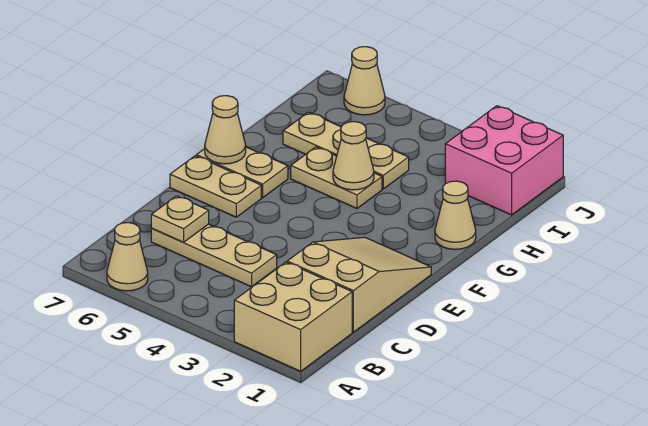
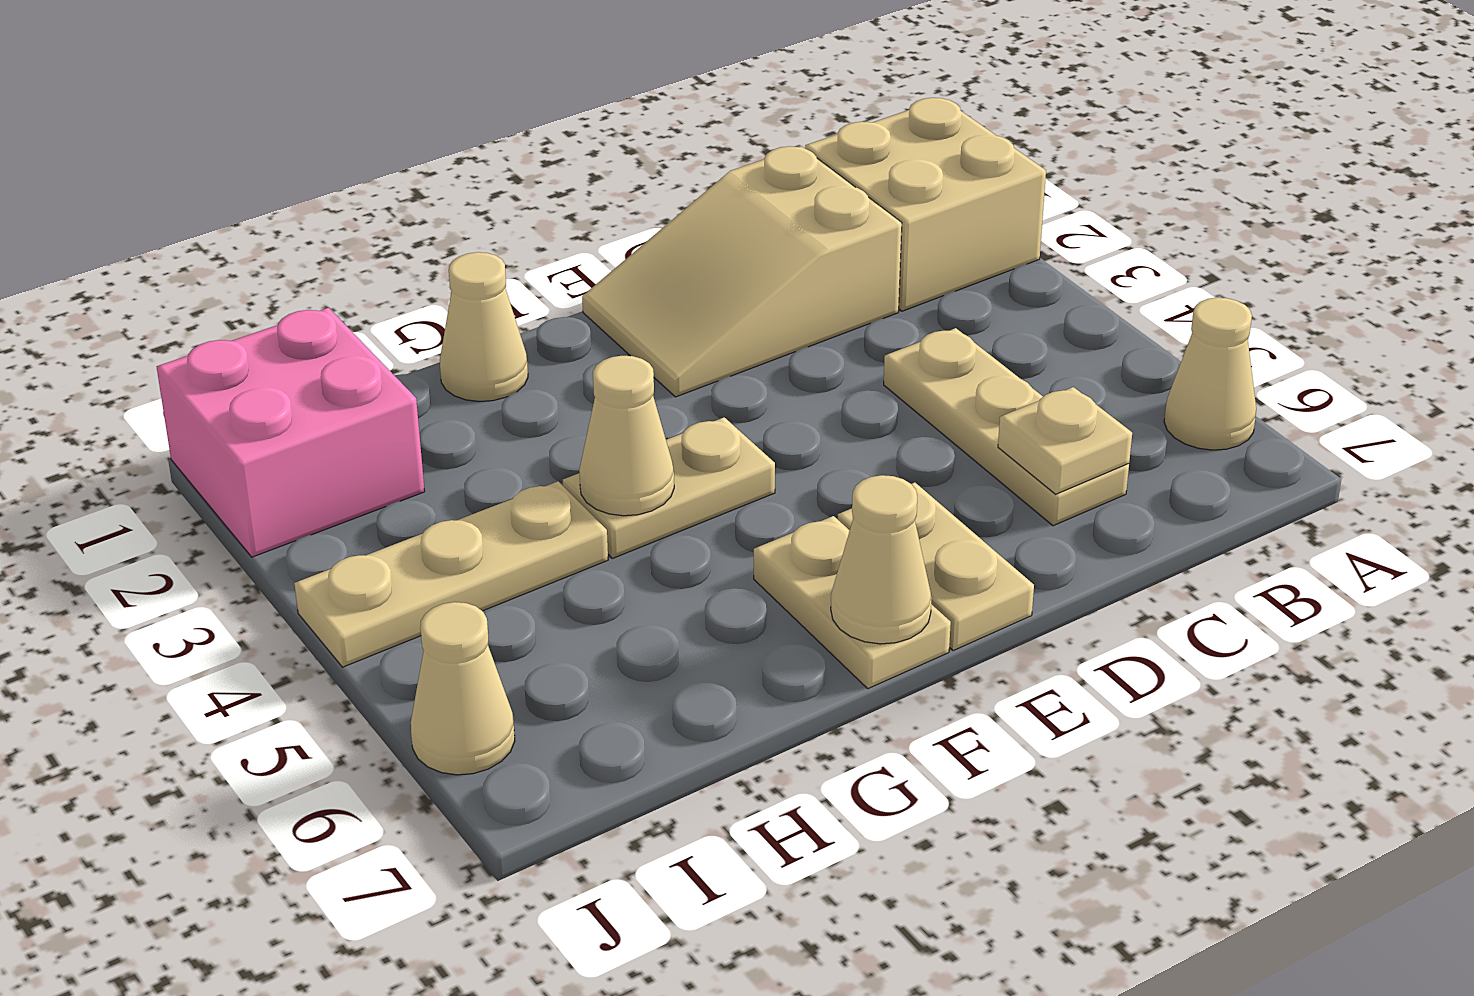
tan plate G4:G5 level 1 -> tan plate F4:G4 level 1
tan plate H4:H6 level 1 -> tan plate H4:J4 level 1

